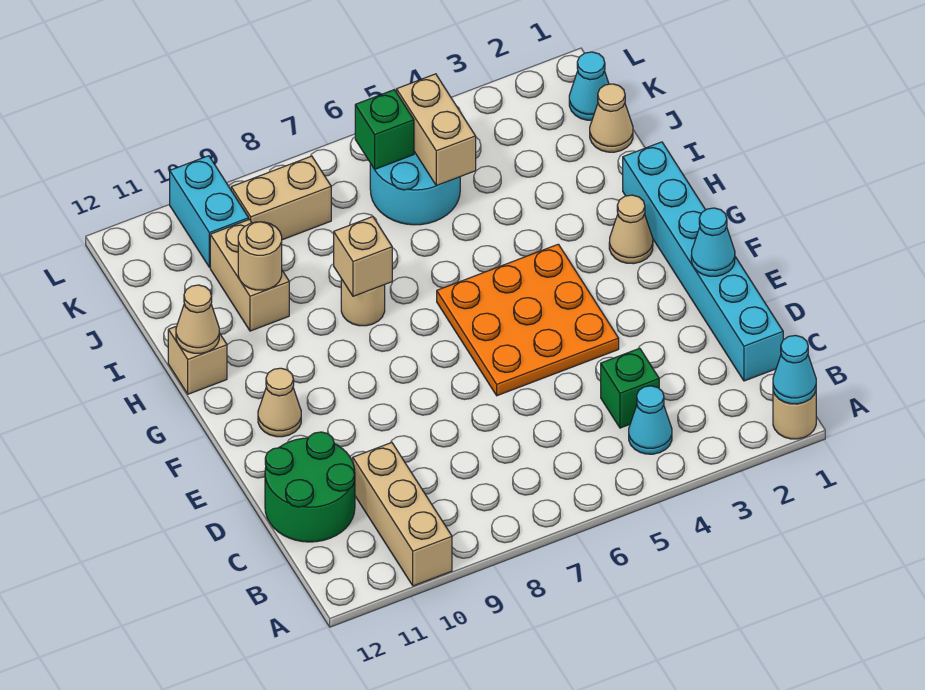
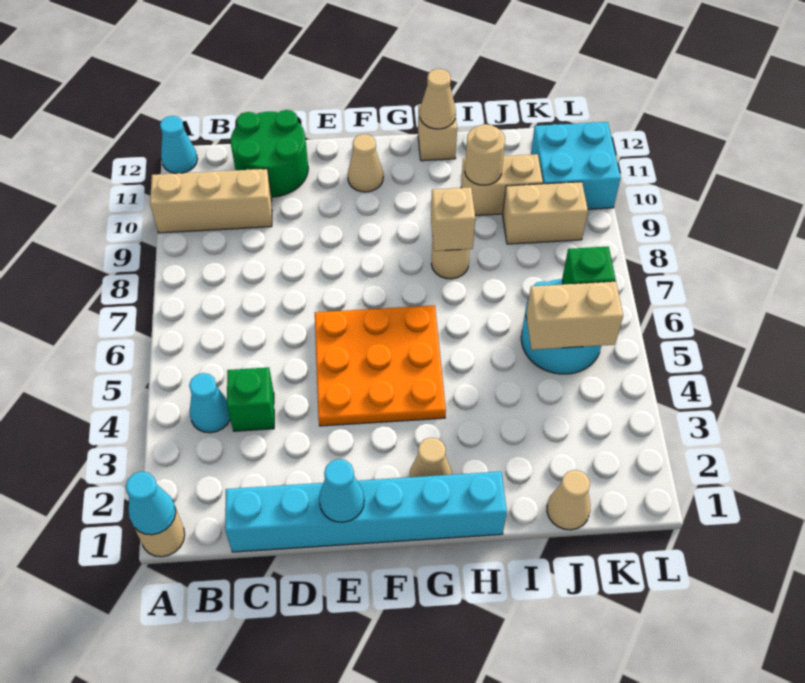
cyan cone K1 level 1 -> cyan cone A12 level 1
tan brick K8:K9 level 1 -> tan brick J9:K9 level 1
cyan brick K10:L10 level 1 -> cyan brick K10:L11 level 1

